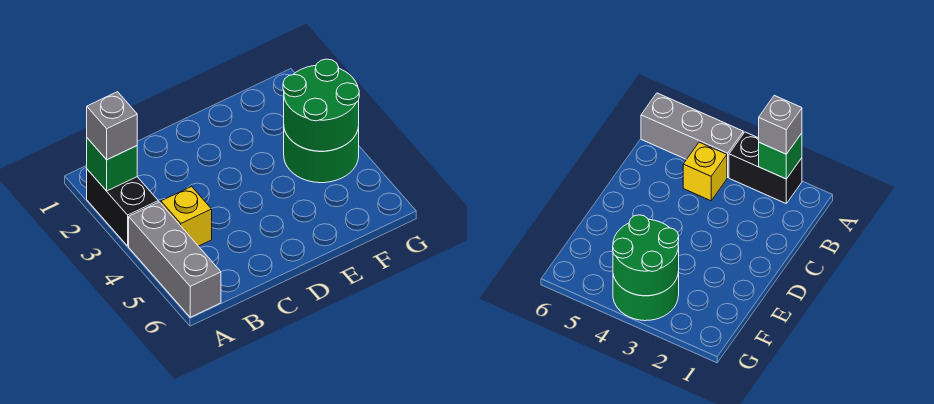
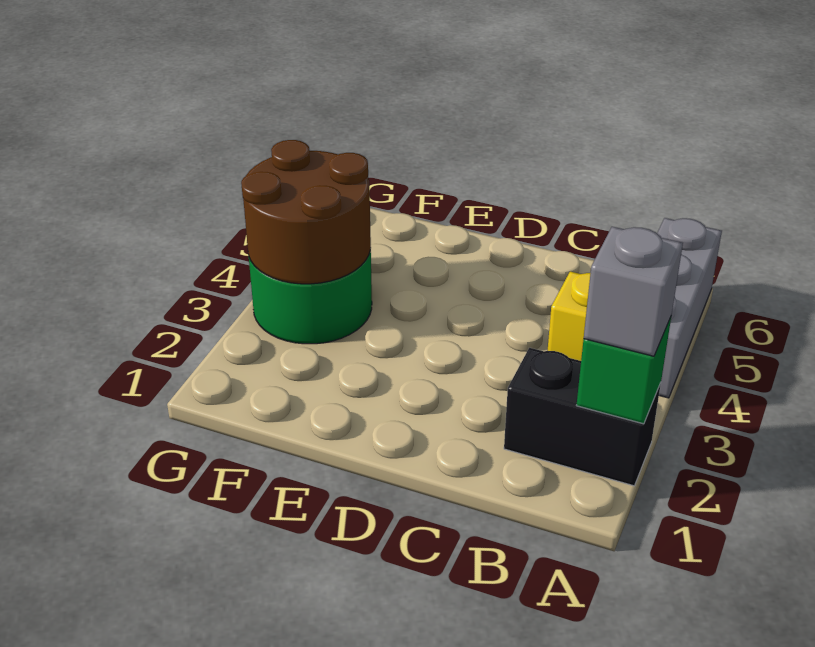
black brick A2:A3 level 1 -> black brick A2:B2 level 1
green round brick F3:G4 level 2 -> brown round brick F3:G4 level 2

